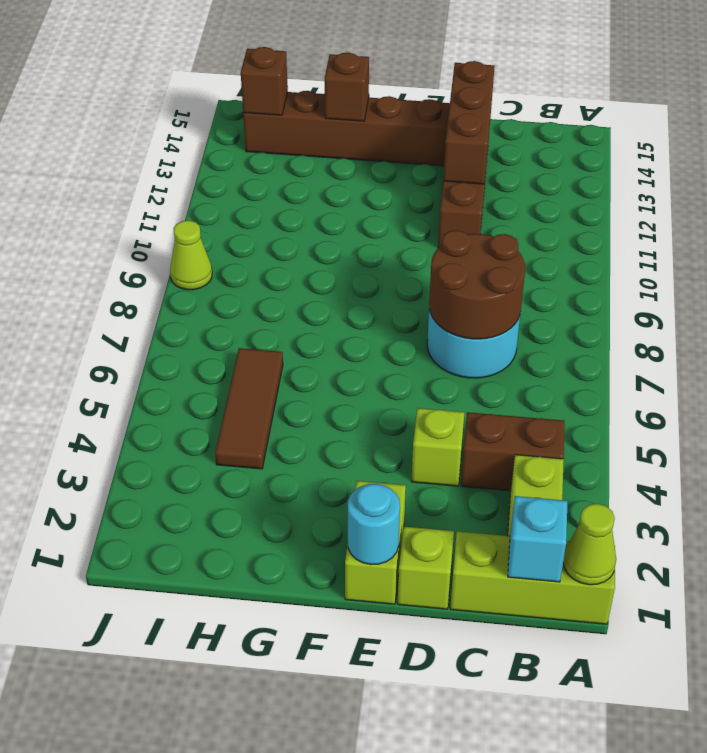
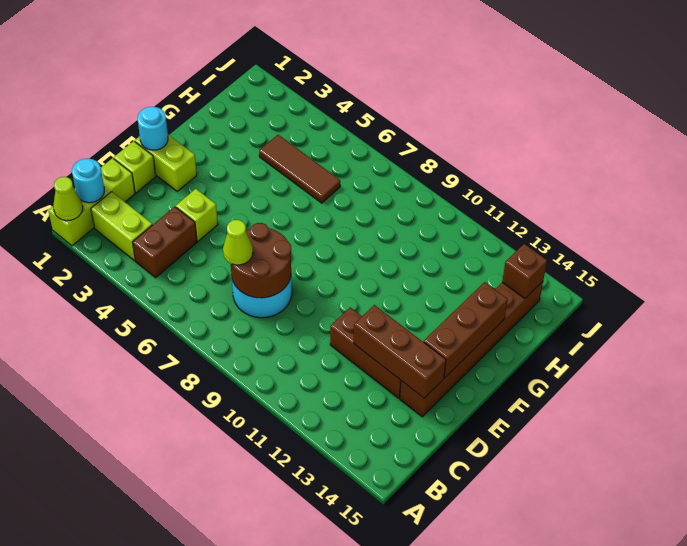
cyan brick B1 level 2 -> cyan round brick B1 level 2
brown brick G14 level 2 -> brown brick E14:G14 level 2
lime cone J9 level 1 -> lime cone C7 level 3

